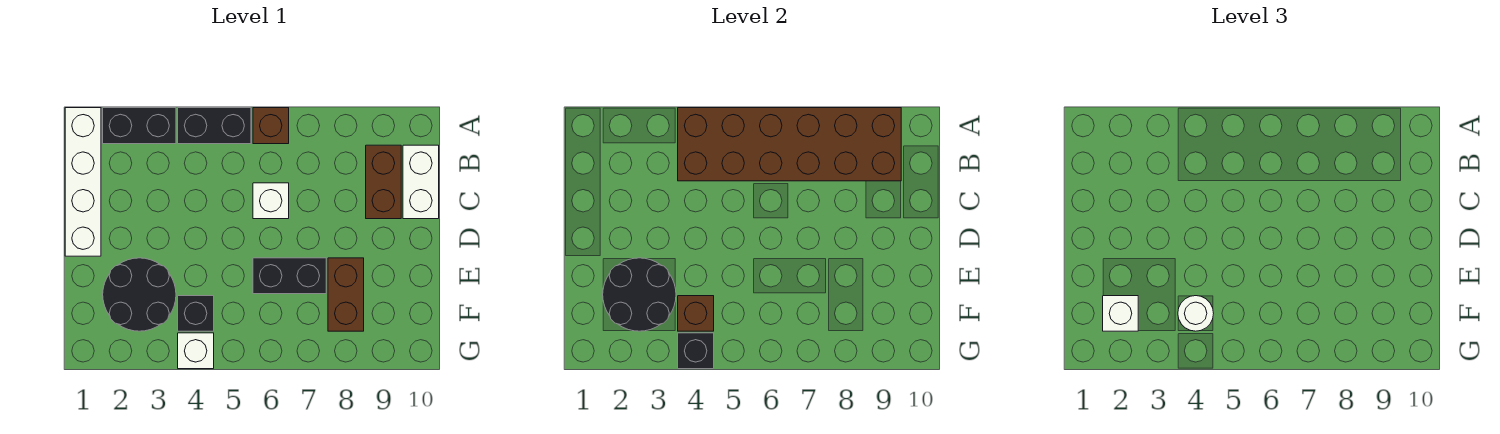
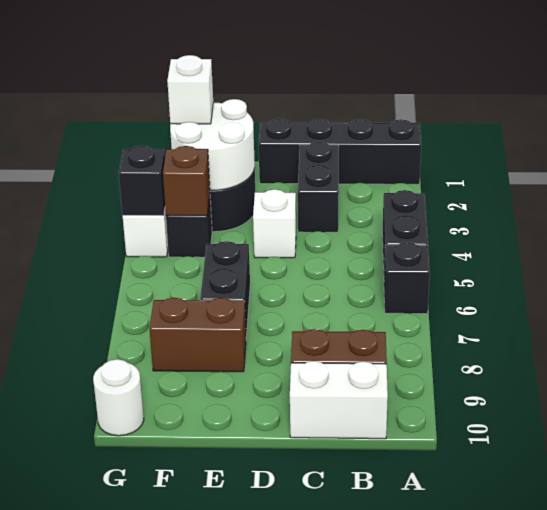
white brick A1:D1 level 1 -> black brick A1:D1 level 1
black brick A2:A3 level 1 -> black brick C2:C3 level 1
brown brick A4:B9 level 2 -> none
brown brick A6 level 1 -> black brick A6 level 1
white brick C6 level 1 -> white brick D4 level 1
black round brick E2:F3 level 2 -> white round brick E2:F3 level 2
white round brick F4 level 3 -> white round brick G10 level 1

